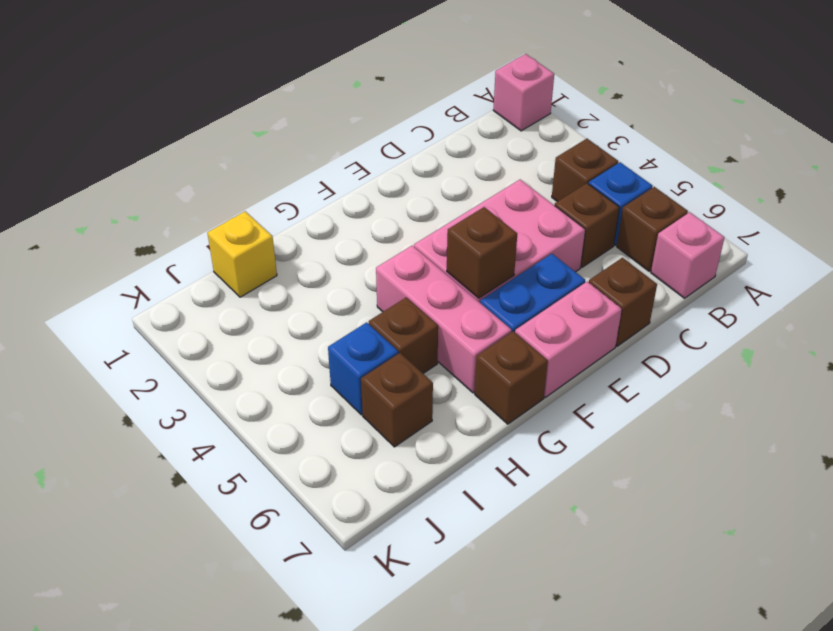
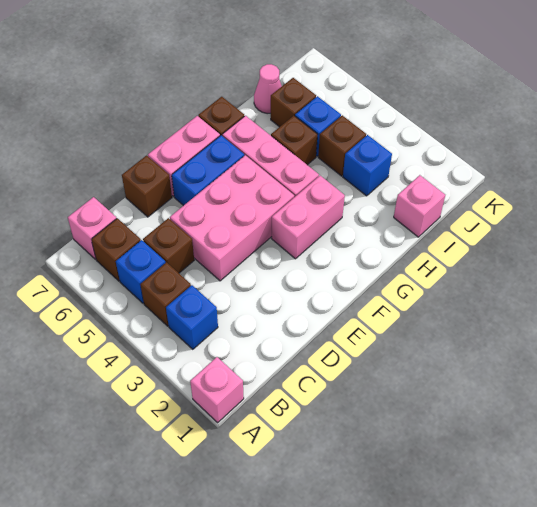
none -> blue brick B3 level 1
none -> pink brick F3:G3 level 1
brown brick F5 level 2 -> brown brick I4 level 1
yellow brick I1 level 1 -> pink brick I1 level 1
none -> blue brick I3 level 1
none -> pink cone I7 level 1

